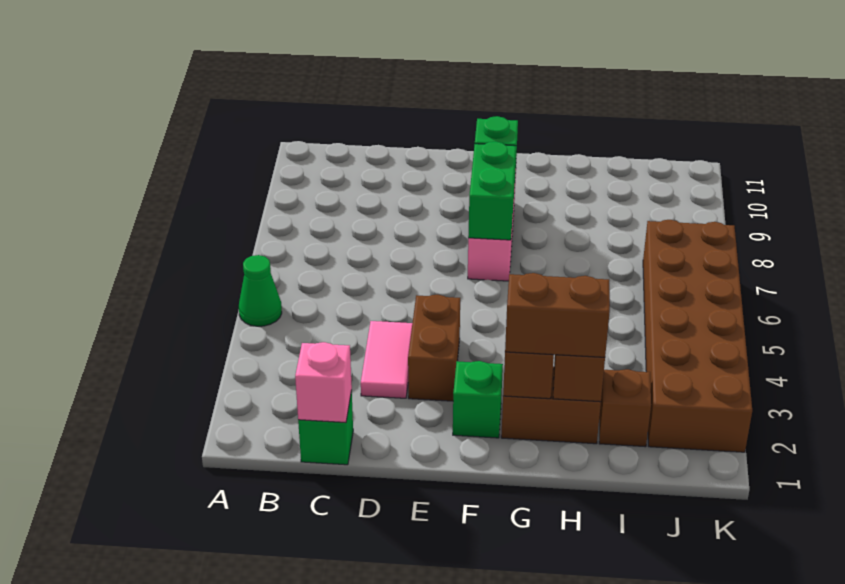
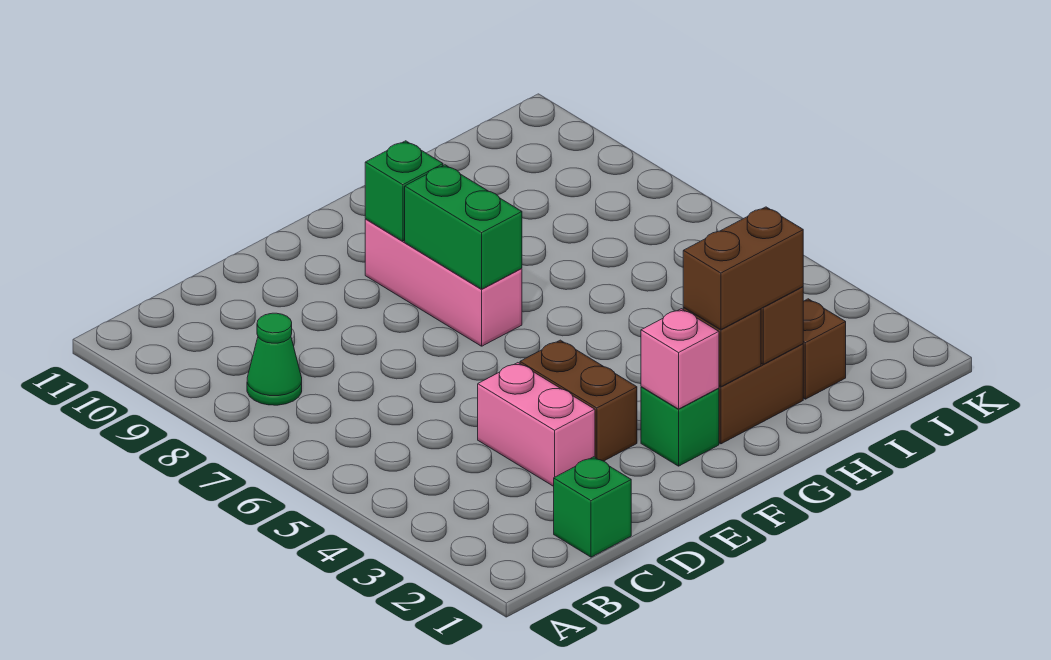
green cone A5 level 1 -> green cone B8 level 1
pink brick C1 level 2 -> pink brick F2 level 2
pink tile D3:D4 level 1 -> pink brick D3:D4 level 1
brown brick J2:K7 level 1 -> none

